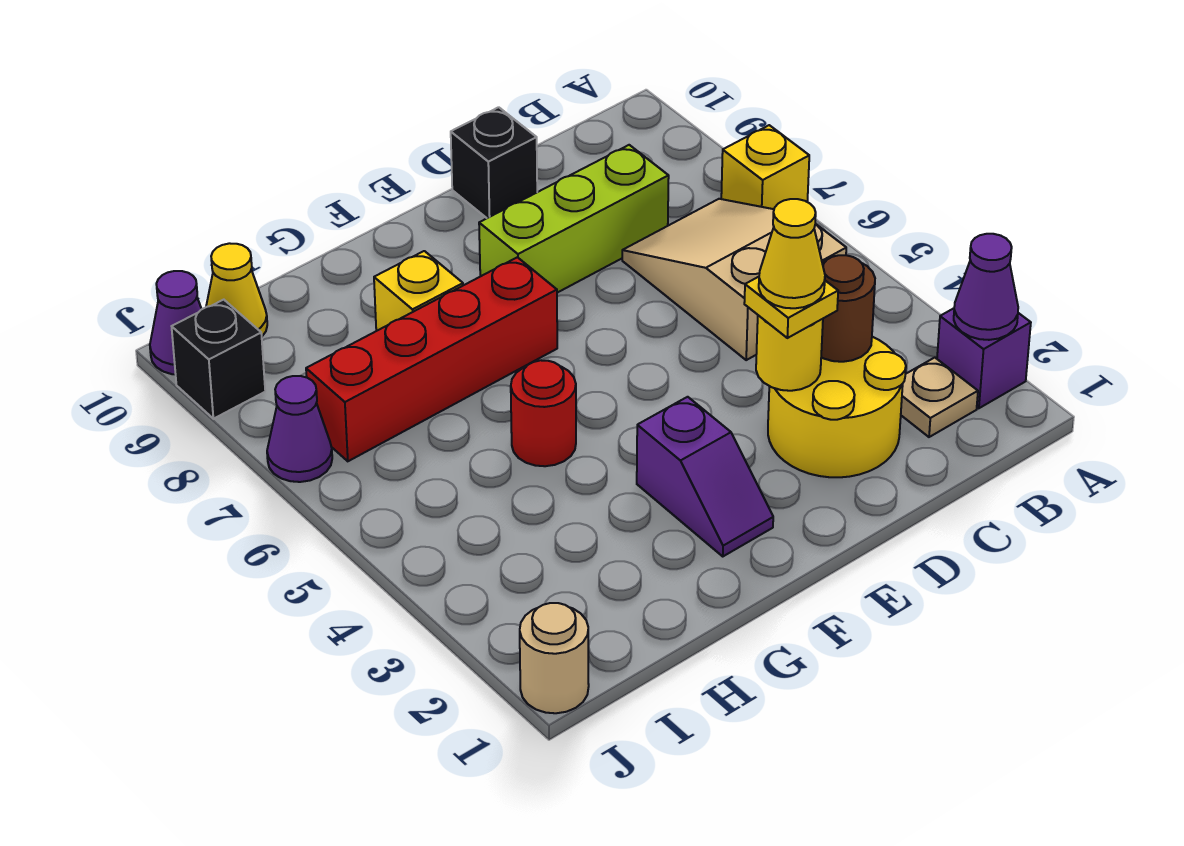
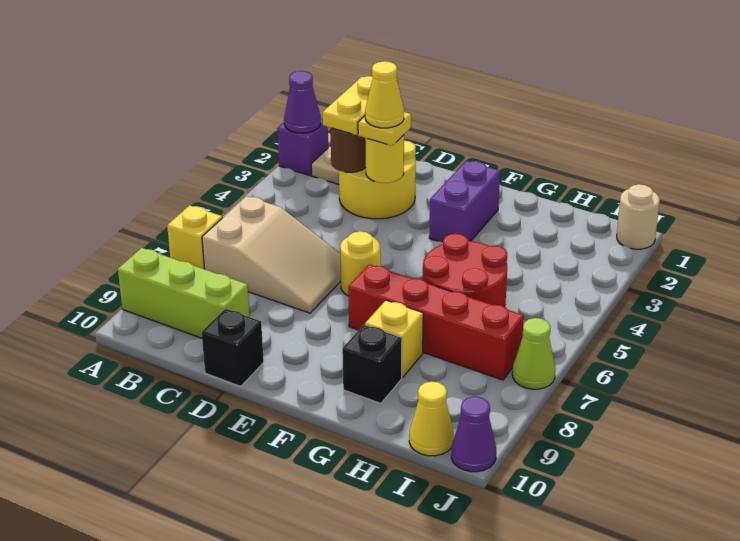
tan slope B5:C7 level 1 top 5 -> tan slope B6:D7 level 1 top B
none -> yellow plate C2:C3 level 3
lime brick C8:E8 level 1 -> lime brick A9:C9 level 1
none -> yellow round brick E6 level 1
purple slope F2:F3 level 1 top 3 -> purple brick F2:F3 level 1
red round brick G5 level 1 -> red round brick G5:H6 level 1
purple cone J7 level 1 -> lime cone J7 level 1
black brick J9 level 1 -> black brick G9 level 1

